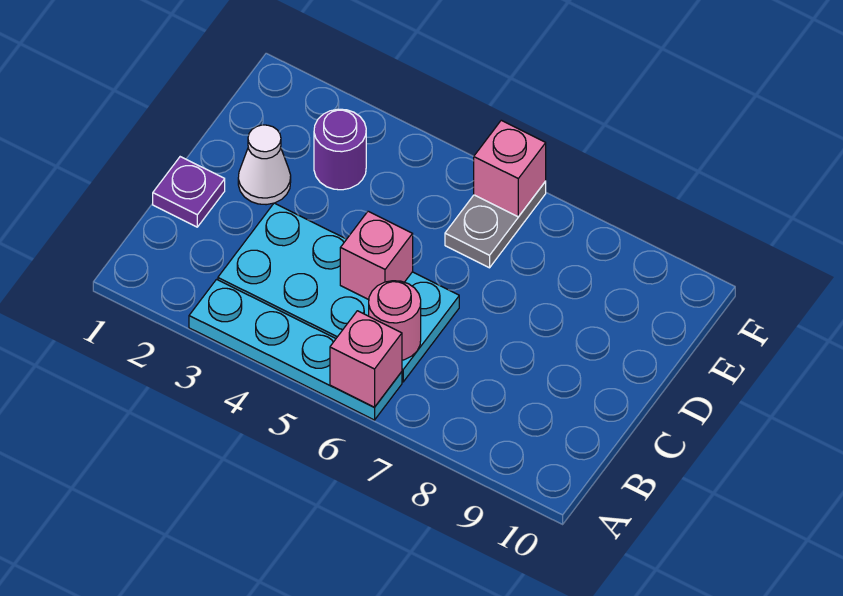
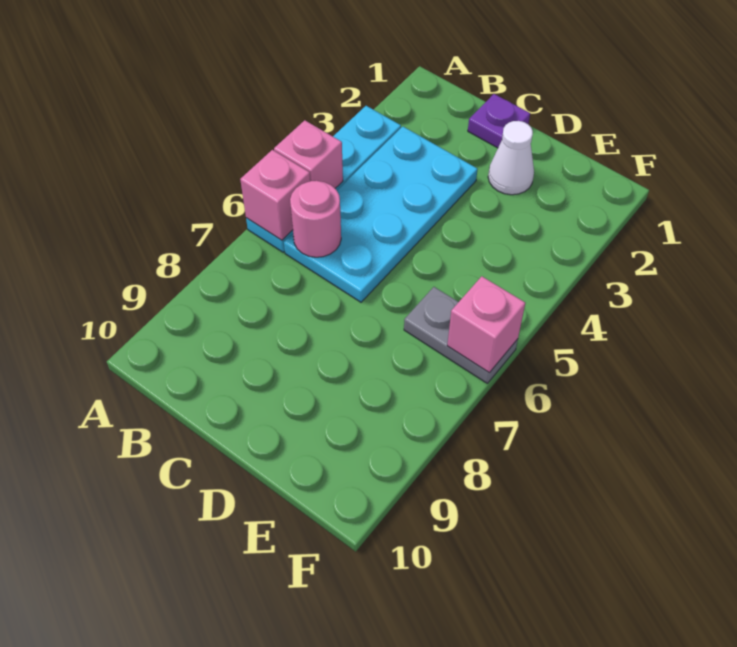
pink brick C5 level 2 -> pink brick A5 level 2
purple round brick E3 level 1 -> none

